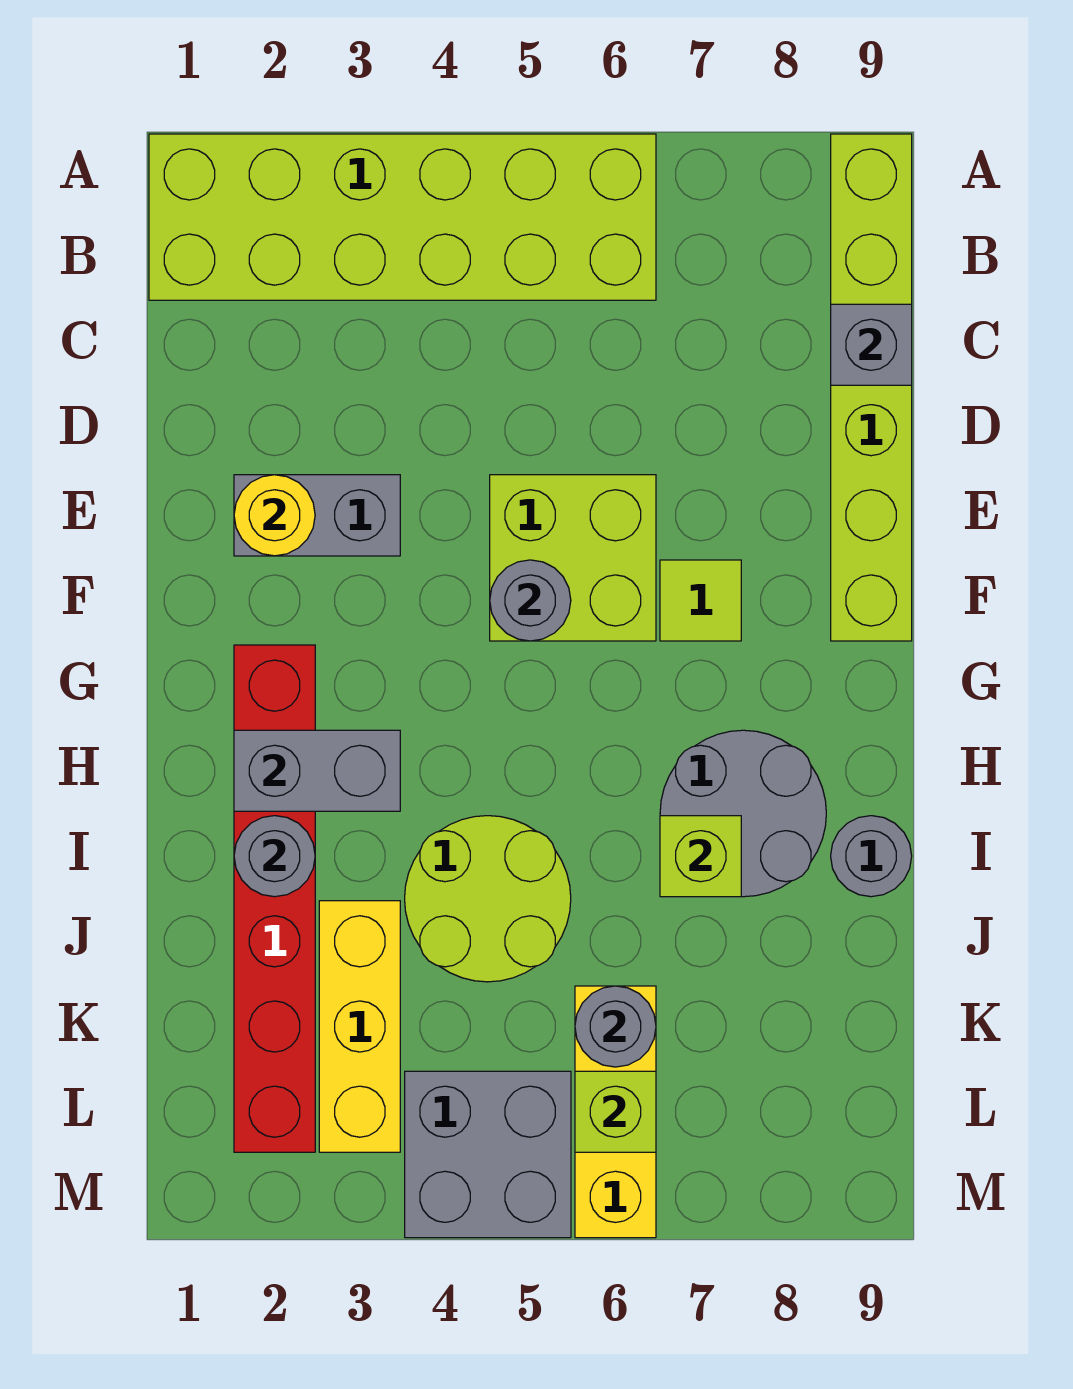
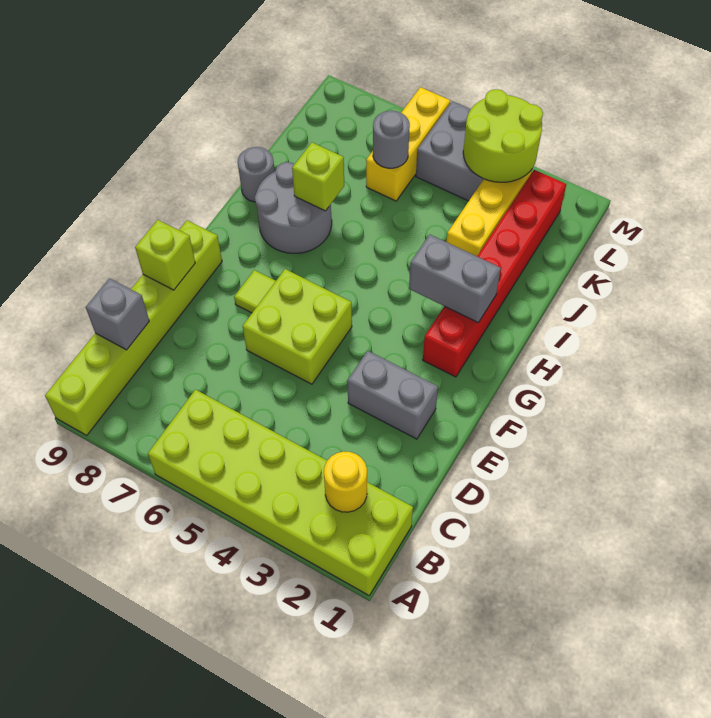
yellow round brick E2 level 2 -> yellow round brick B2 level 2
grey round brick F5 level 2 -> none
grey round brick I2 level 2 -> none
lime round brick I4:J5 level 1 -> lime round brick L3:M4 level 2
lime brick L6 level 2 -> lime brick E9 level 2

